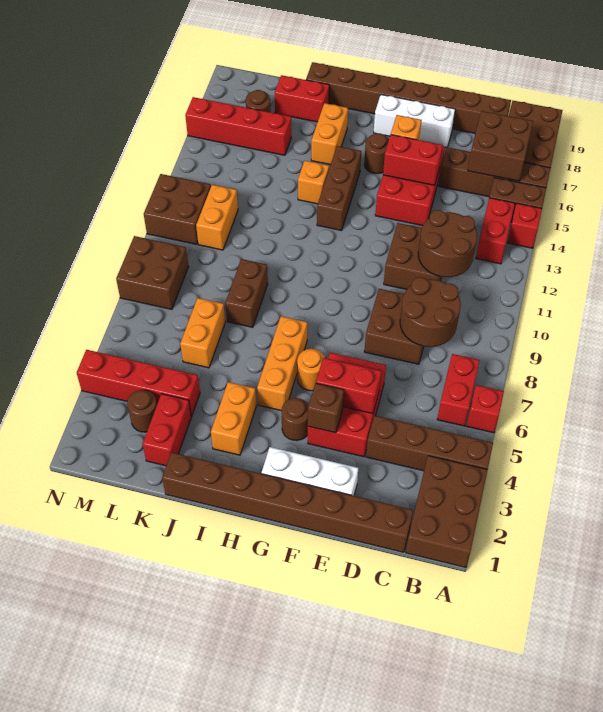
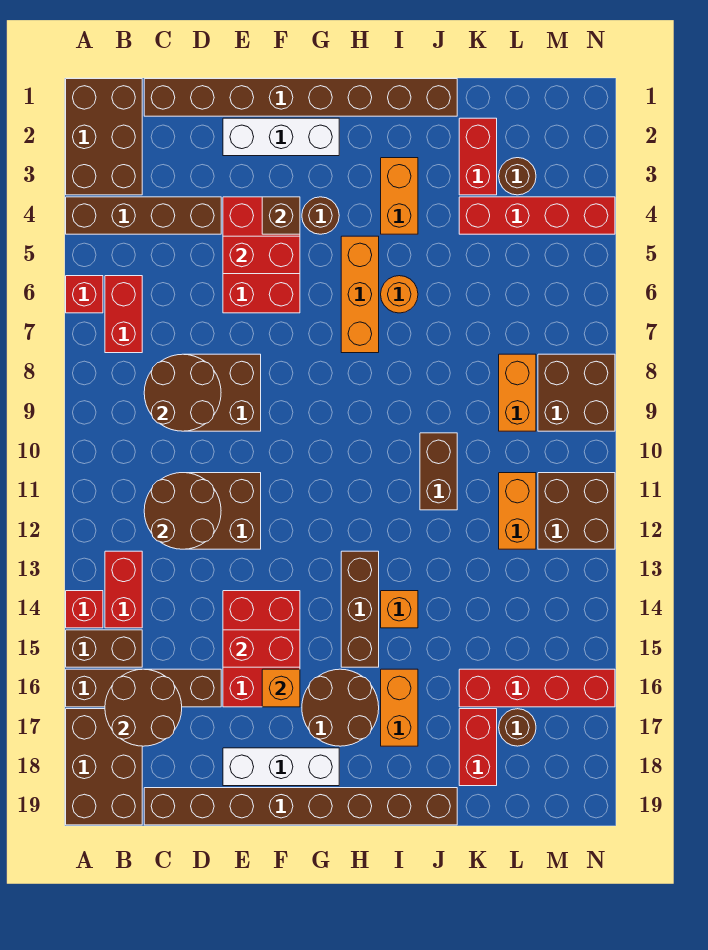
brown brick B16:C17 level 2 -> brown round brick B16:C17 level 2
orange round brick G6 level 1 -> orange round brick I6 level 1
brown round brick G16 level 1 -> brown round brick G16:H17 level 1
brown brick J8:J9 level 1 -> brown brick J10:J11 level 1
red brick J18:K18 level 1 -> red brick K17:K18 level 1
orange brick K6:K7 level 1 -> orange brick L8:L9 level 1

